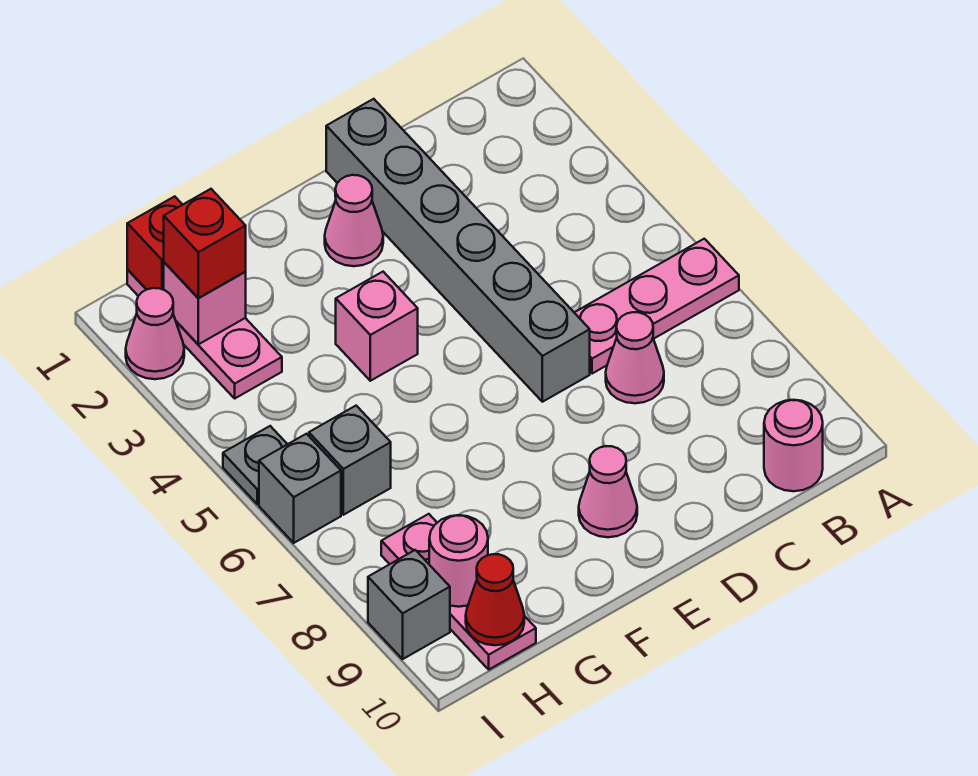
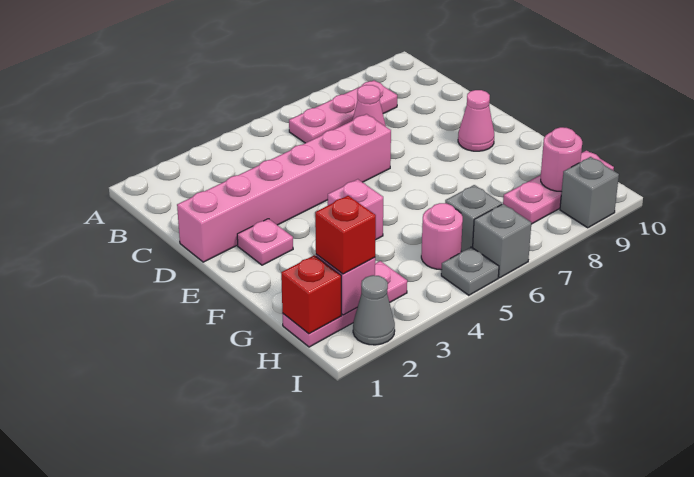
pink plate A6:C6 level 1 -> pink plate B6:B8 level 1
pink round brick B10 level 1 -> pink round brick H5 level 1
grey brick D1:D6 level 1 -> pink brick D1:D6 level 1
pink cone E2 level 1 -> pink plate E2 level 1
red cone H10 level 2 -> none
pink cone I2 level 1 -> grey cone I2 level 1

